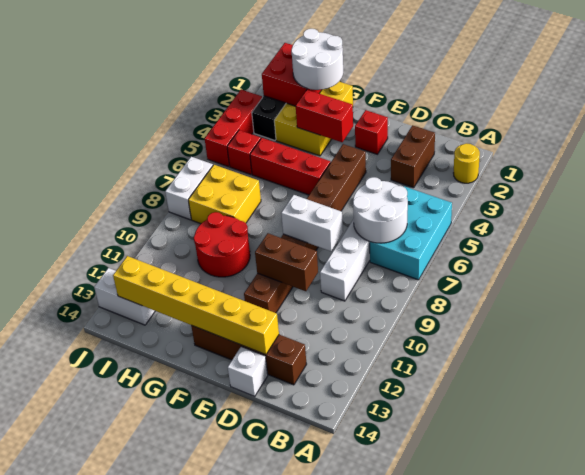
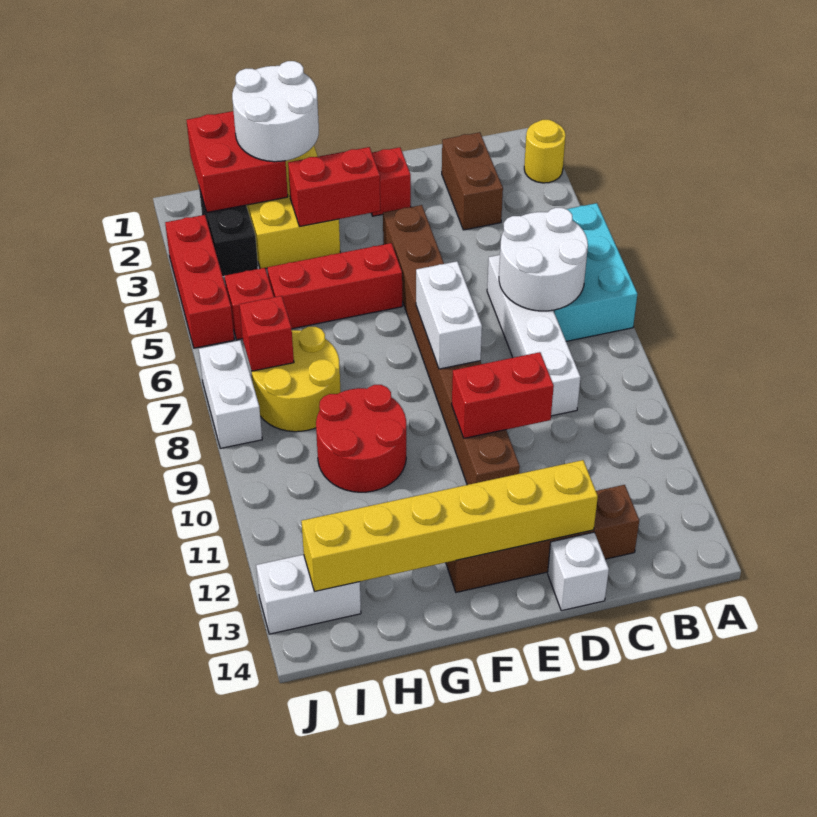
white brick D8:E8 level 2 -> white brick E7:E8 level 2
brown brick D10:E10 level 2 -> red brick D10:E10 level 2
yellow brick H7:I8 level 1 -> yellow round brick H7:I8 level 1
none -> red brick I7 level 2

